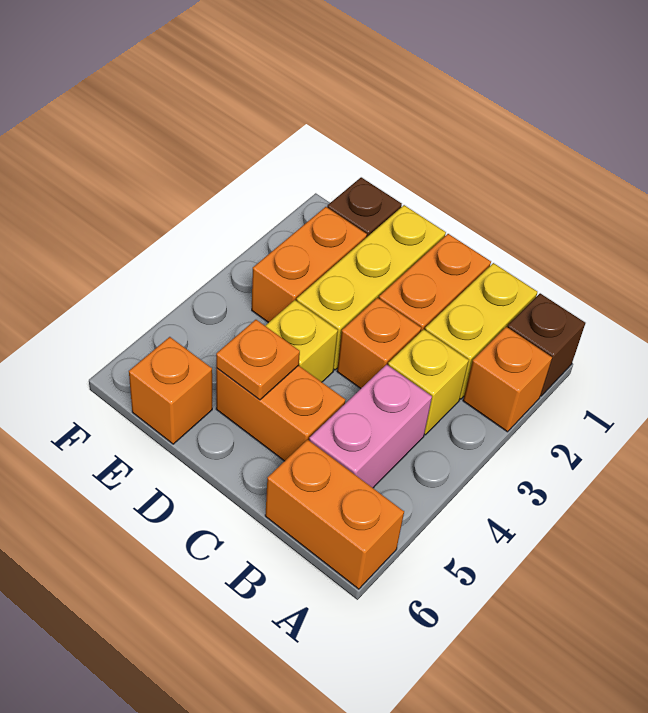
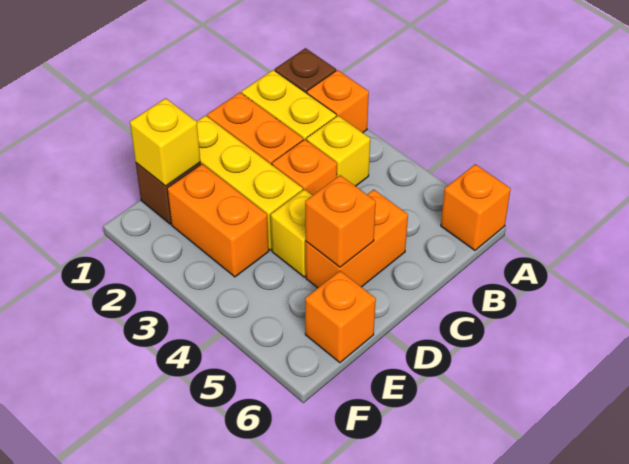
orange brick A6:B6 level 1 -> orange brick A6 level 1
pink brick B4:B5 level 1 -> none
orange plate D5 level 2 -> orange brick D5 level 2
none -> yellow brick E1 level 2

